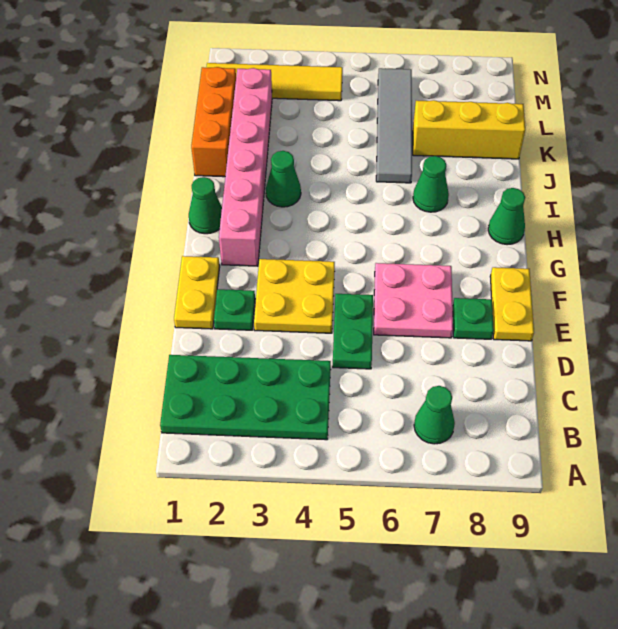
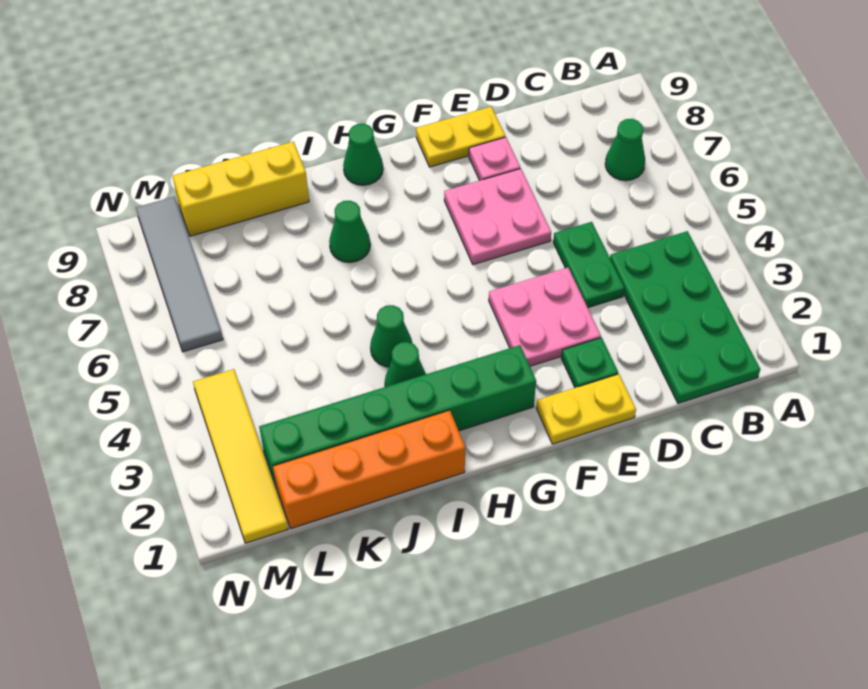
green plate D5:E5 level 1 -> green plate D4:D5 level 1
yellow plate E3:F4 level 1 -> pink plate E3:F4 level 1
green plate E8 level 1 -> pink plate E8 level 1
pink brick G2:L2 level 1 -> green brick G2:L2 level 1
green cone H1 level 1 -> green cone I4 level 1
orange brick J1:L1 level 1 -> orange brick I1:L1 level 1
grey tile J6:M6 level 1 -> grey tile M6:M9 level 1
yellow brick K7:K9 level 1 -> yellow brick J9:L9 level 1

